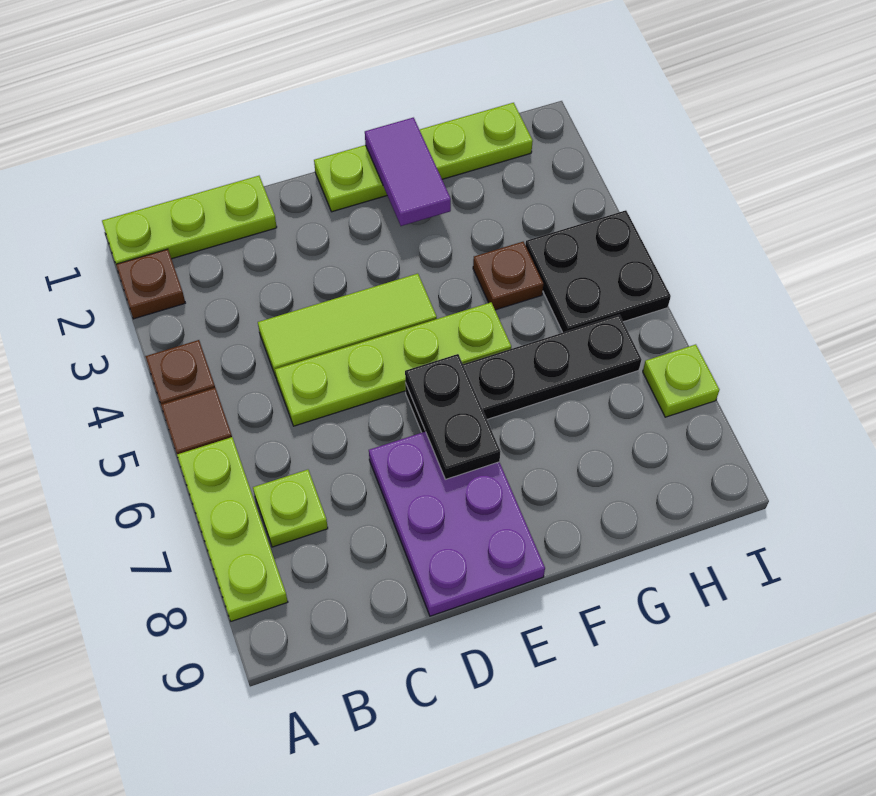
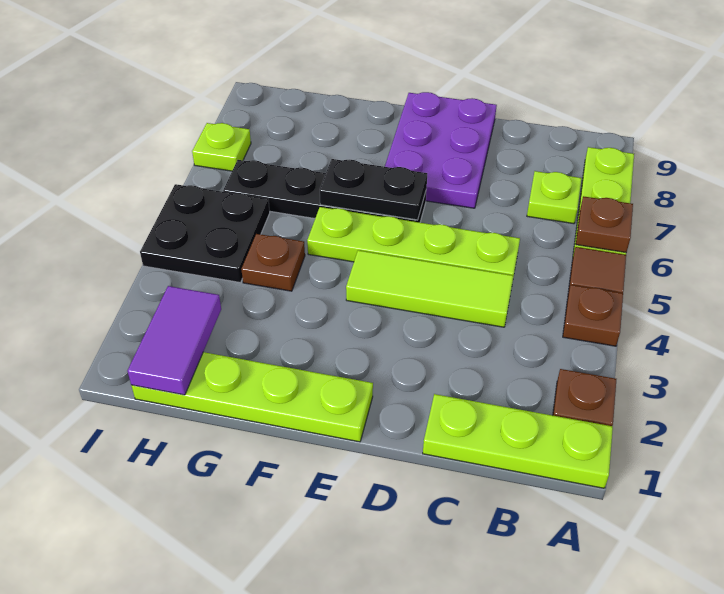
none -> brown plate A6 level 2
black plate E6:E7 level 2 -> black plate E6:F6 level 2
purple tile F1:F2 level 2 -> purple tile H1:H2 level 2

